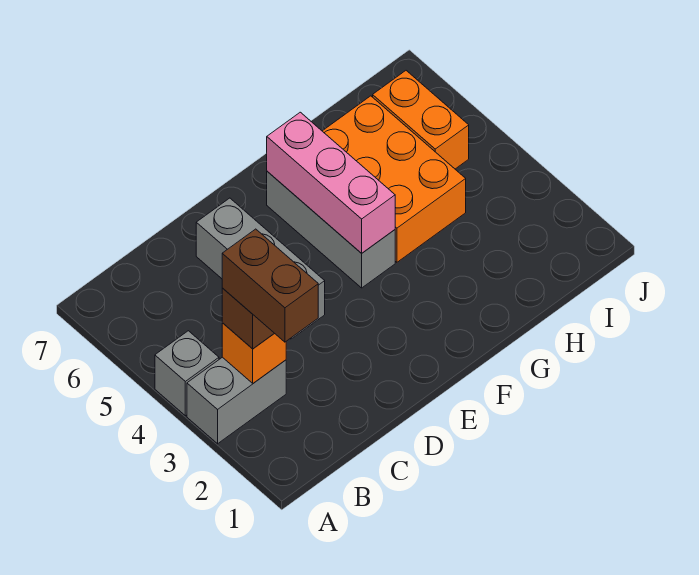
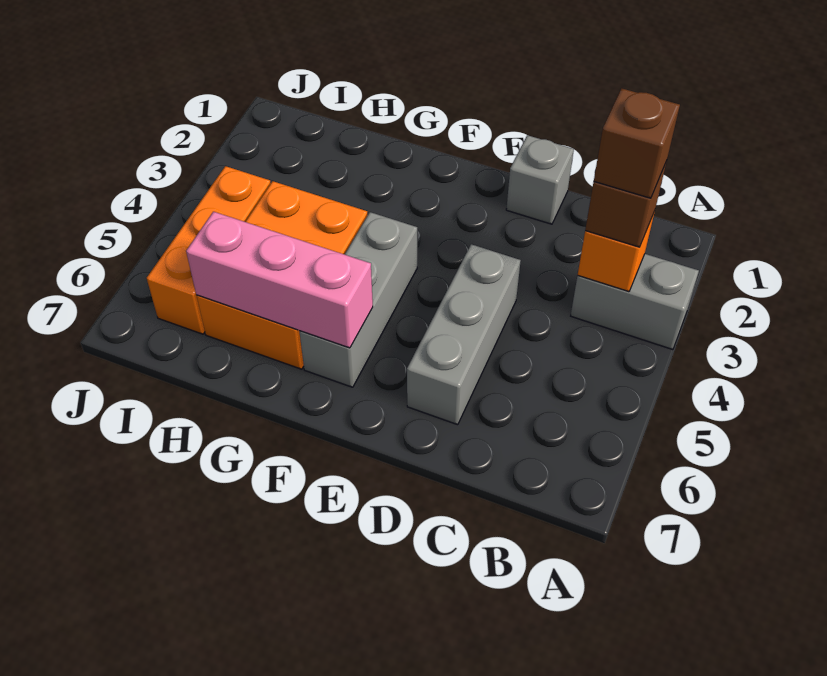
grey brick A4 level 1 -> grey brick D1 level 1
brown brick B2:B3 level 4 -> brown brick B3 level 4
pink brick F4:F6 level 2 -> pink brick F6:H6 level 2
orange brick I5:I6 level 1 -> orange brick I4:I6 level 1

